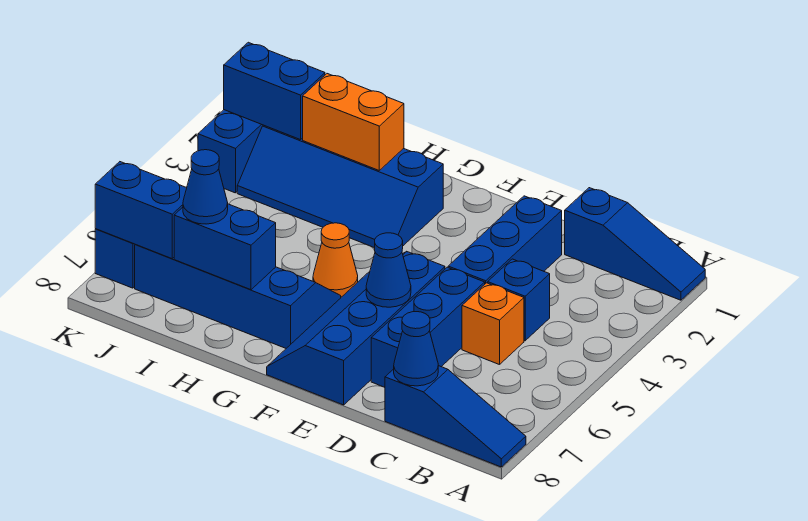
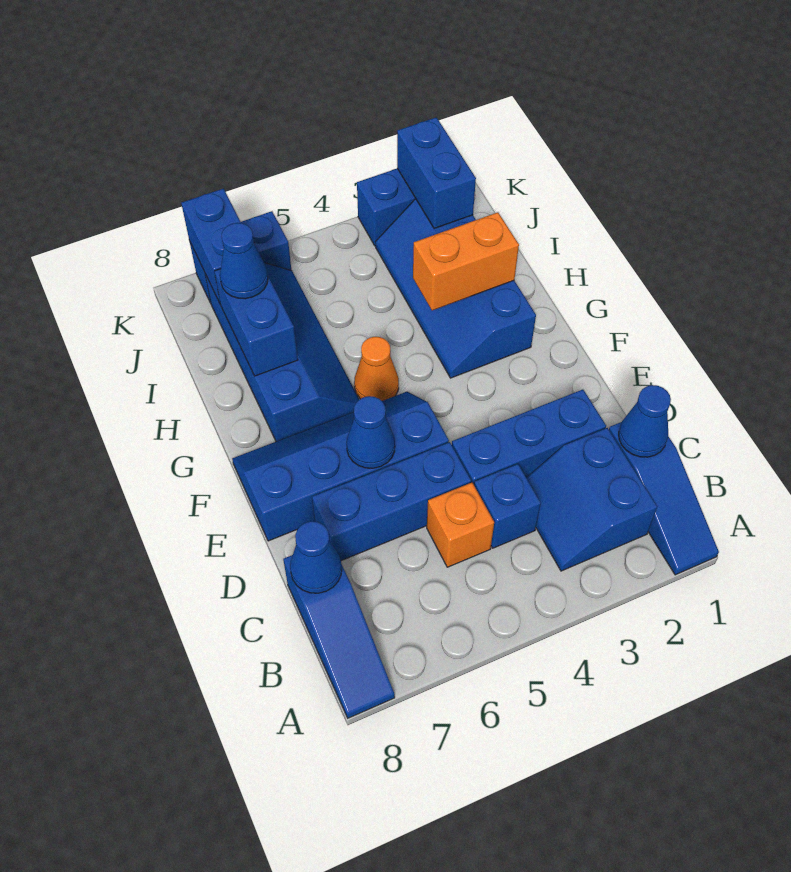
none -> blue slope B2:C3 level 1 top 2
none -> blue cone C1 level 2
orange brick H2:I2 level 2 -> orange brick H2:H3 level 2

